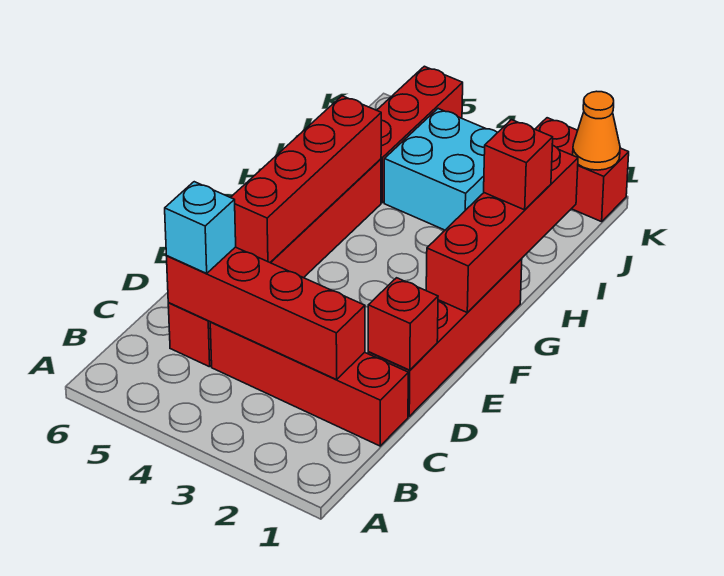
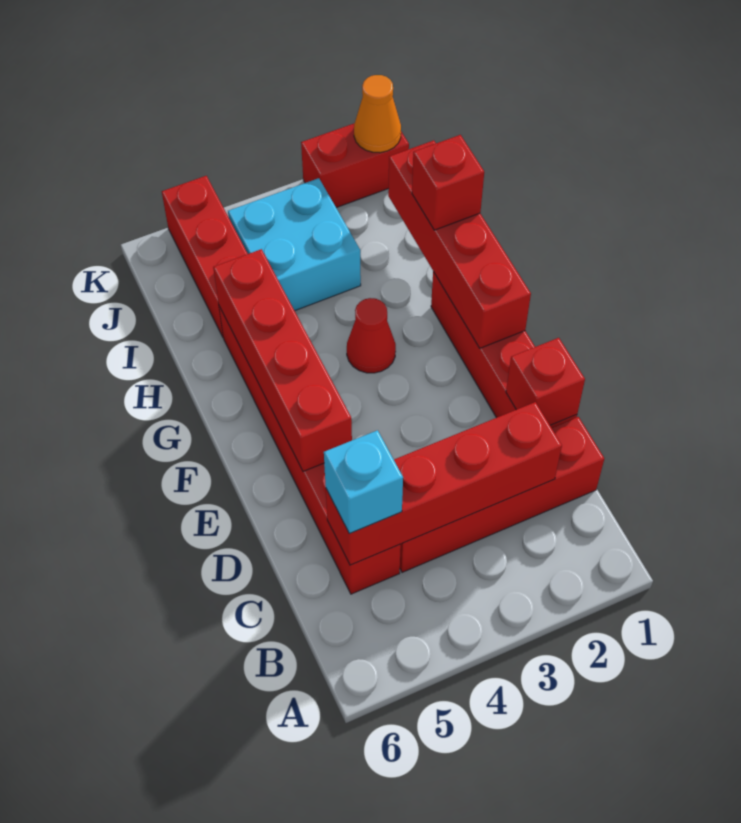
none -> red cone G3 level 1

